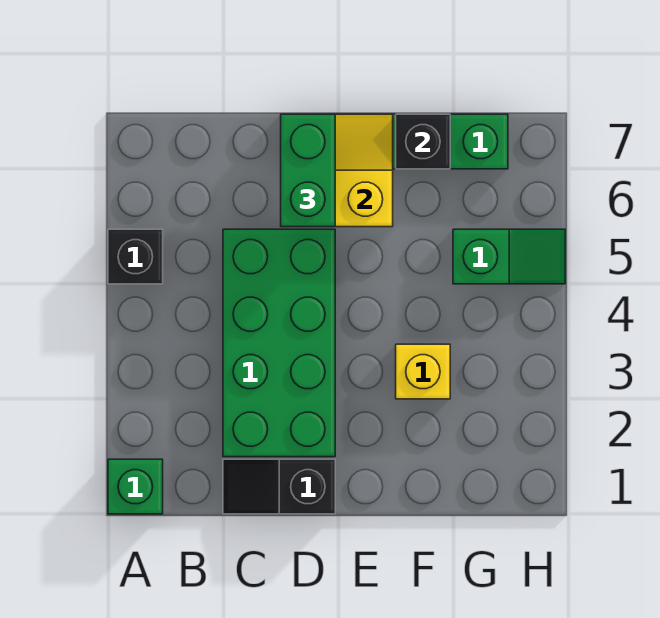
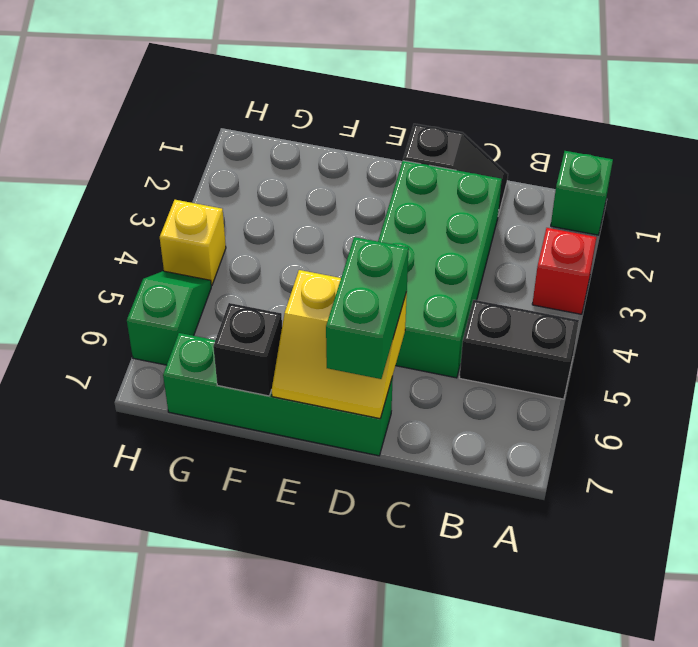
none -> red brick A3 level 1
black brick A5 level 1 -> black brick A5:B5 level 1
yellow brick F3 level 1 -> yellow brick H4 level 1
green slope G5:H5 level 1 top G -> green slope H5:H6 level 1 top 6

